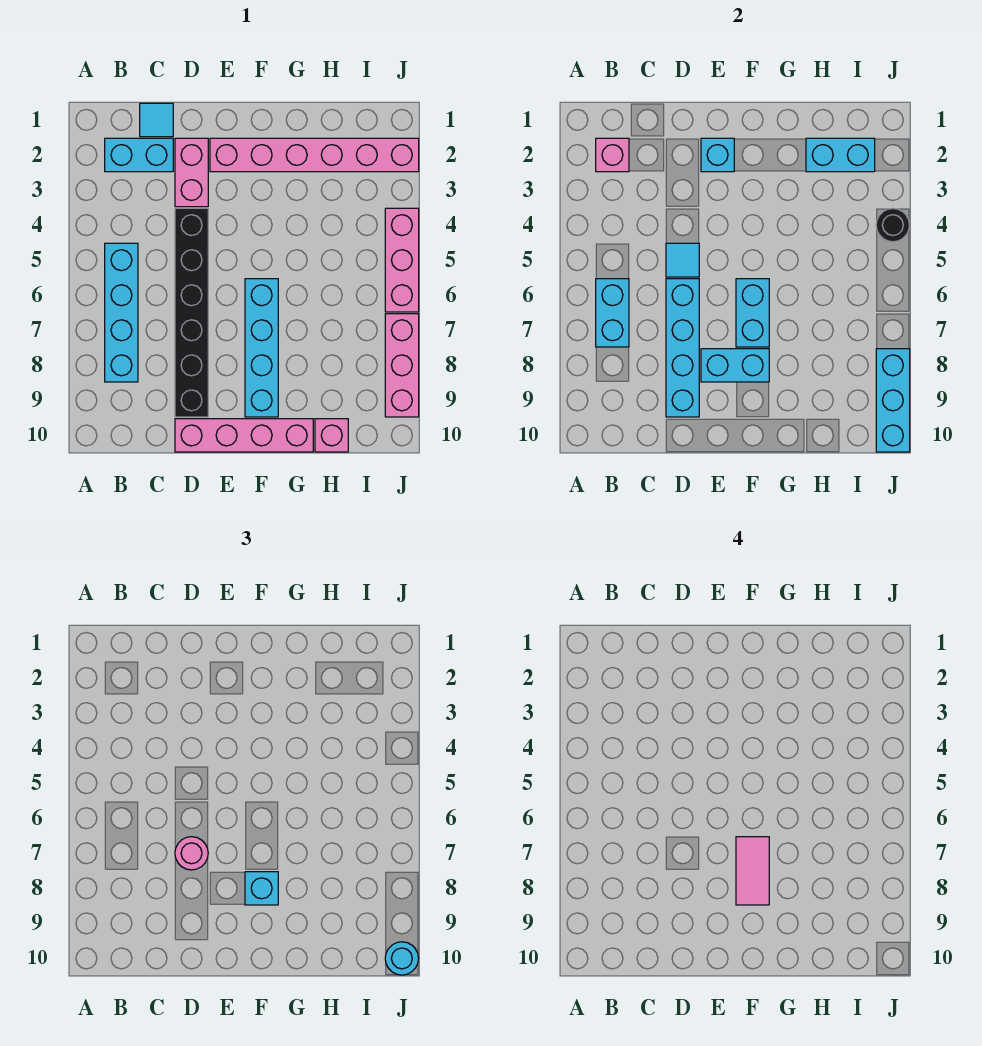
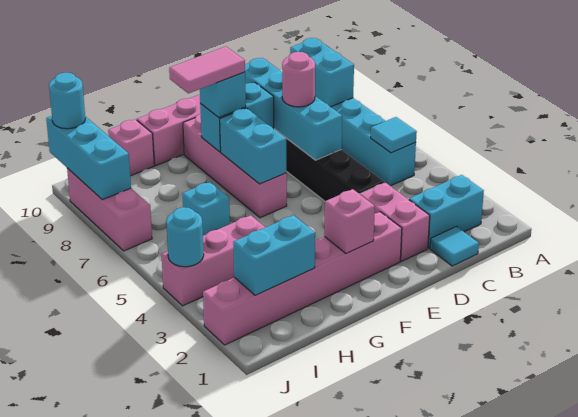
pink brick B2 level 2 -> pink brick F2 level 2
cyan brick B6:B7 level 2 -> cyan brick B8:B9 level 2
cyan tile D5 level 2 -> cyan tile B5 level 2
cyan brick E2 level 2 -> cyan brick H6 level 1
cyan brick F6:F9 level 1 -> pink brick F6:F9 level 1
pink tile F7:F8 level 4 -> pink tile F8:G8 level 4
pink brick J4:J6 level 1 -> pink brick H4:J4 level 1
black round brick J4 level 2 -> cyan round brick J4 level 2

